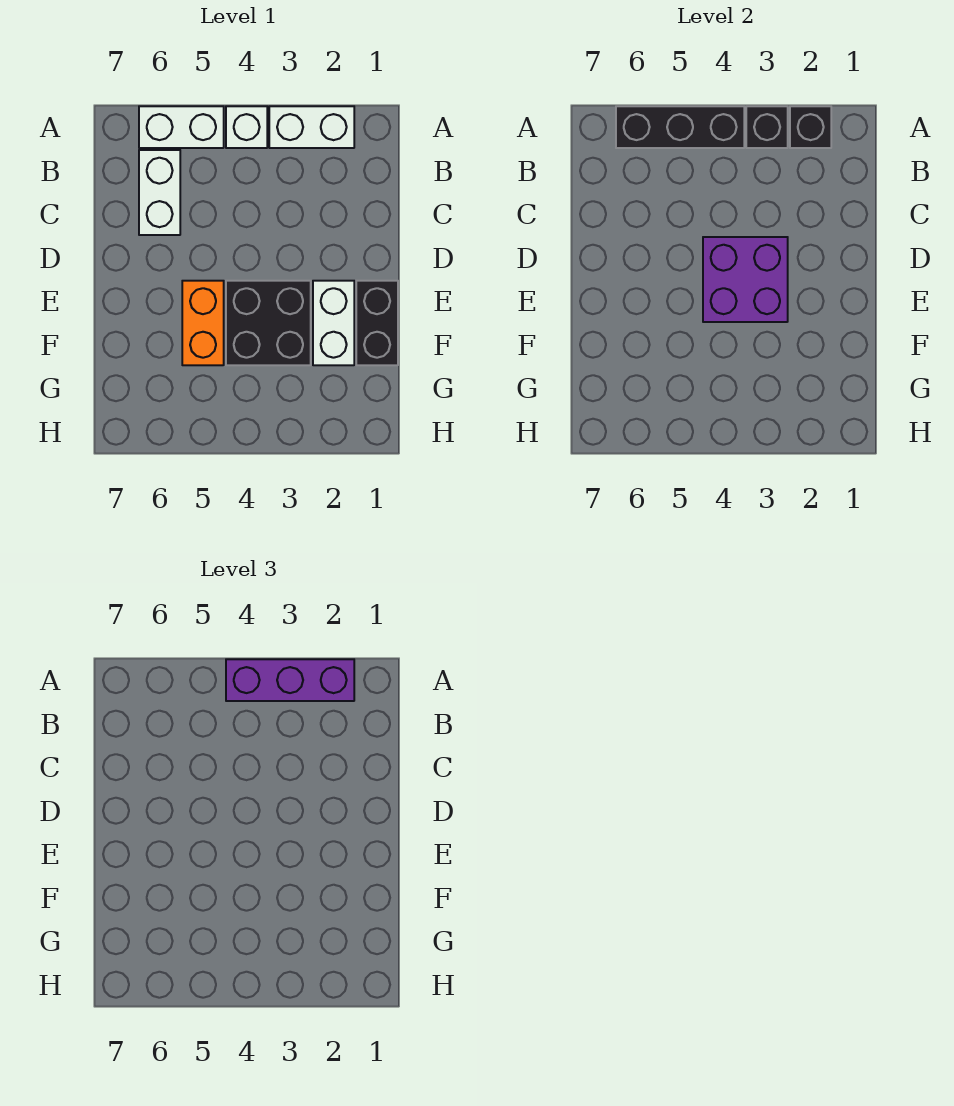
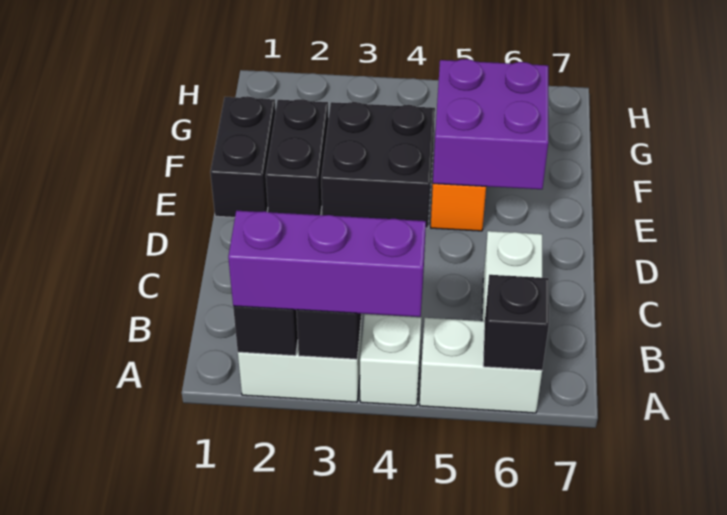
black brick A4:A6 level 2 -> black brick A6 level 2
purple brick D3:E4 level 2 -> purple brick E5:F6 level 2
white brick E2:F2 level 1 -> black brick E2:F2 level 1

